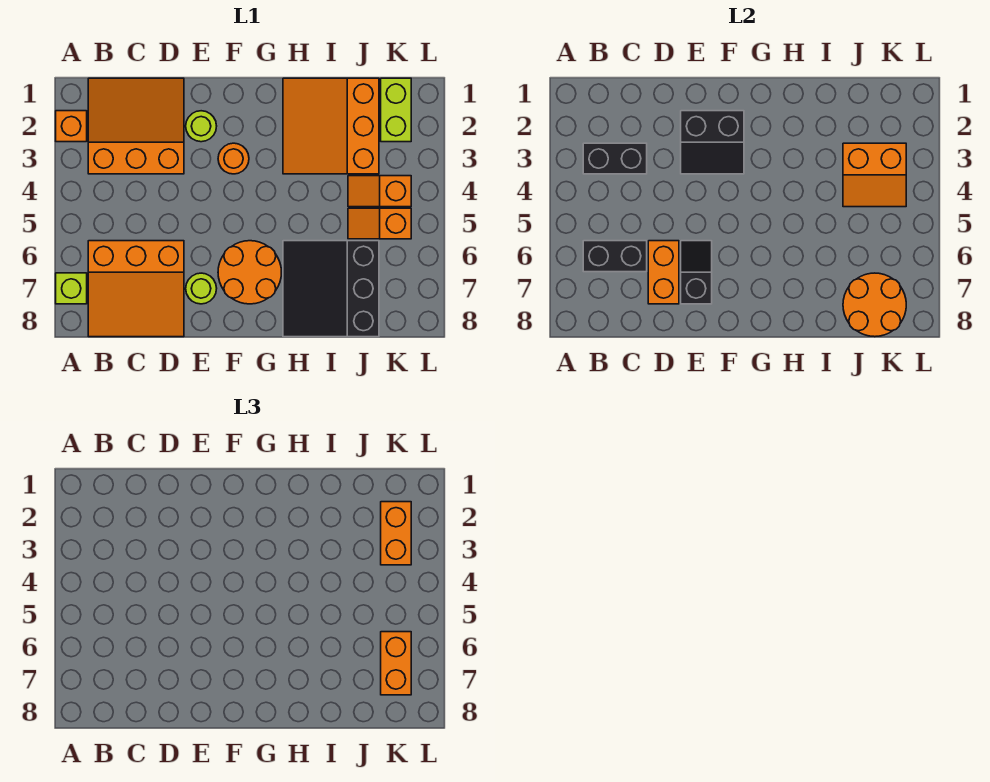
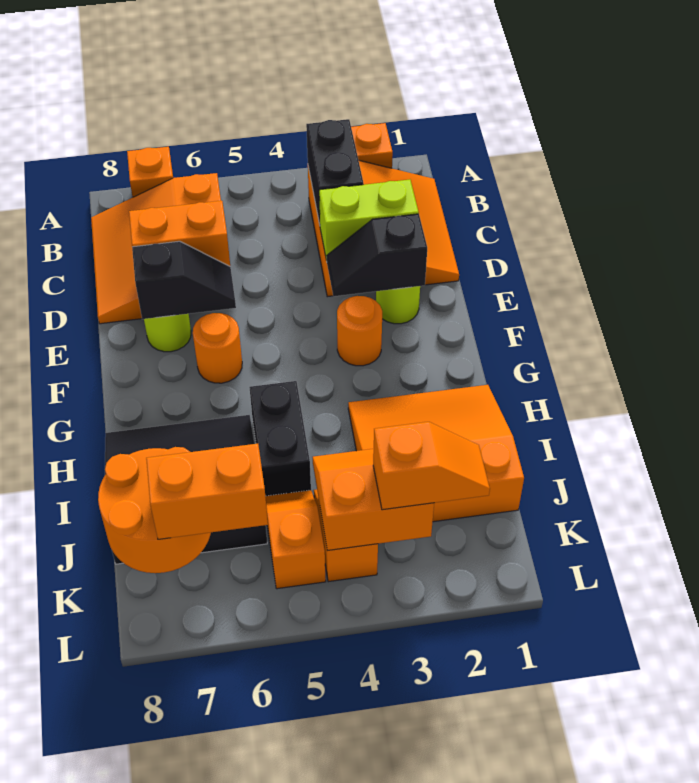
lime brick A7 level 1 -> orange brick A7 level 1
black brick B6:C6 level 2 -> black brick H5:I5 level 1
black slope E2:F3 level 2 top 2 -> black slope E2:E3 level 2 top 2
orange round brick F6:G7 level 1 -> orange round brick F6 level 1
orange slope J3:K4 level 2 top 3 -> orange slope J3:K4 level 2 top K
lime brick K1:K2 level 1 -> lime brick D2:D3 level 2
orange brick K2:K3 level 3 -> orange slope K2:K3 level 3 top 3

